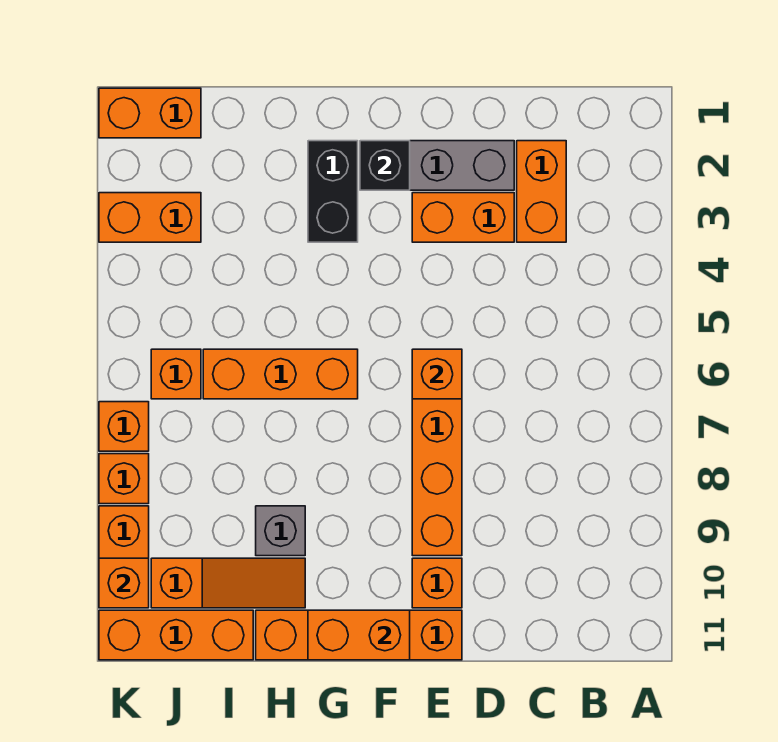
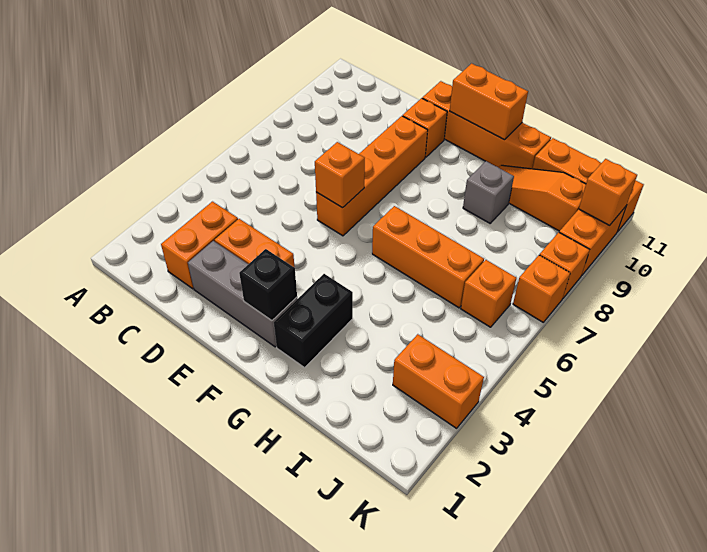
orange brick J1:K1 level 1 -> none

